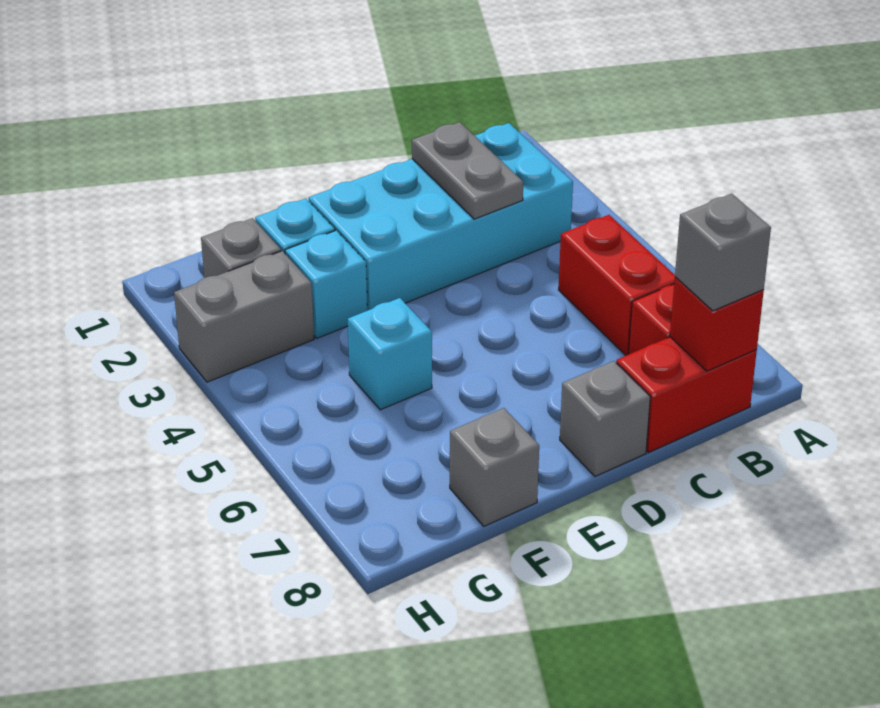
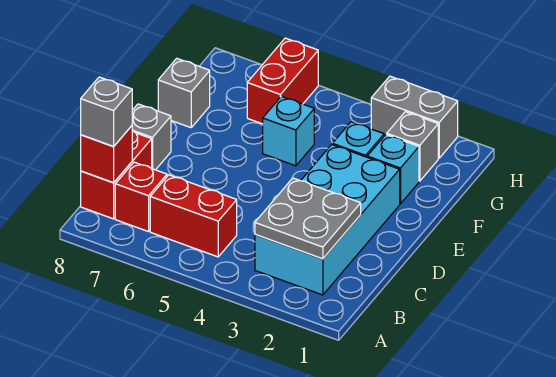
grey plate C2:C3 level 2 -> grey plate B2:C3 level 2
grey brick G3:H3 level 1 -> grey brick H2:H3 level 1
none -> red brick G6:H6 level 1

